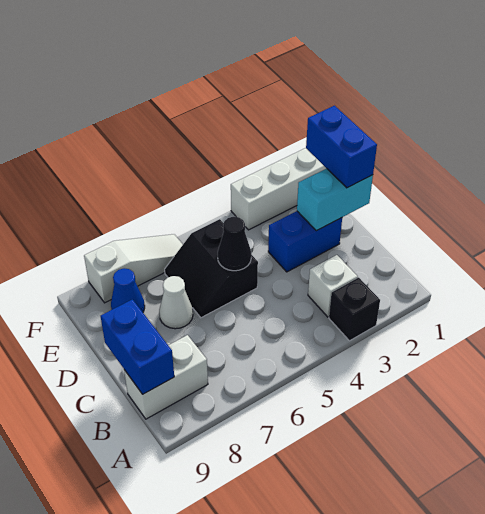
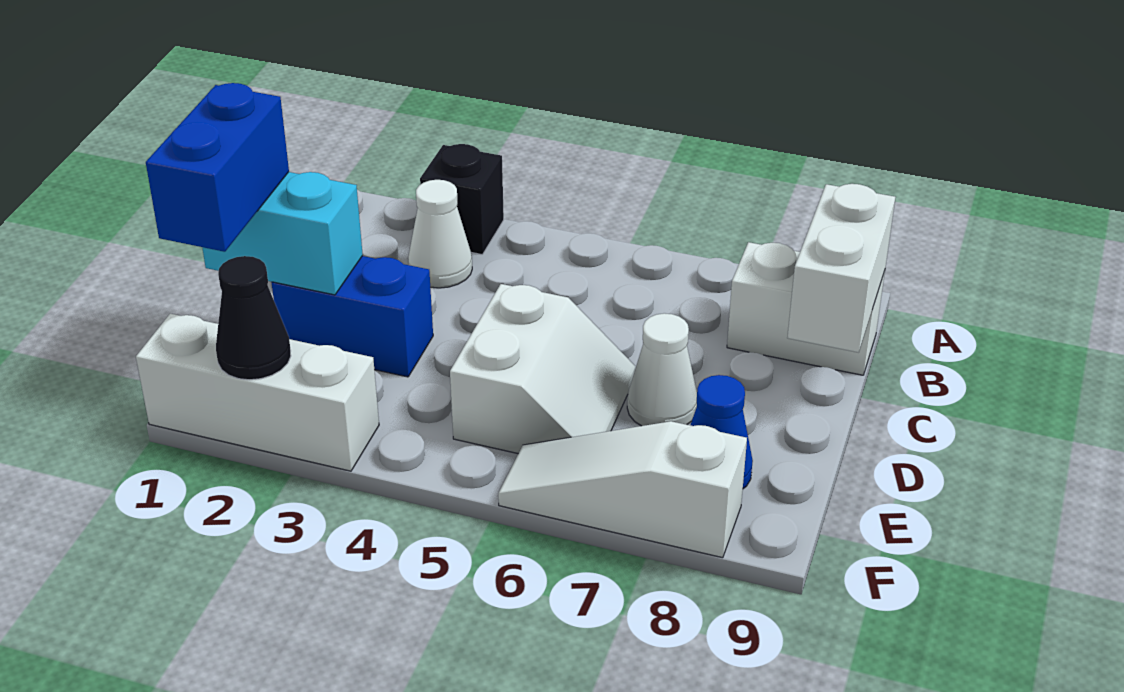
white brick B3 level 1 -> white cone B3 level 1
blue brick B9:C9 level 2 -> white brick B9:C9 level 2
black slope D5:E6 level 1 top 5 -> white slope D5:E6 level 1 top 5
black cone D5 level 2 -> black cone F2 level 2

